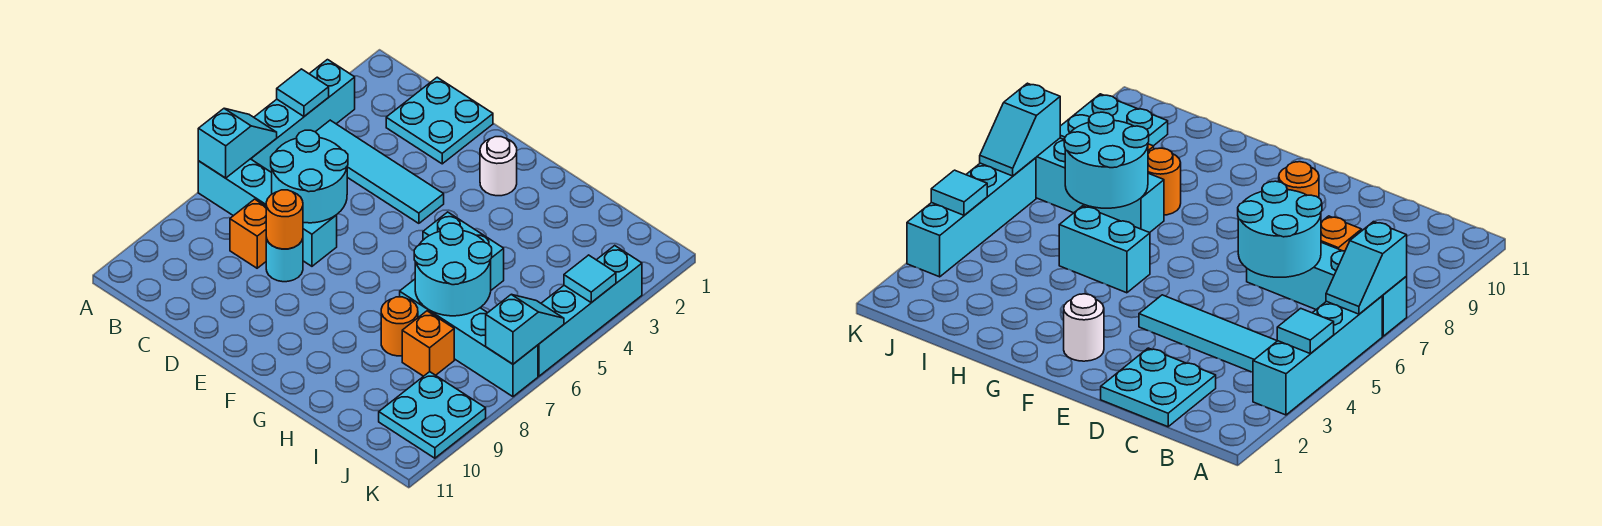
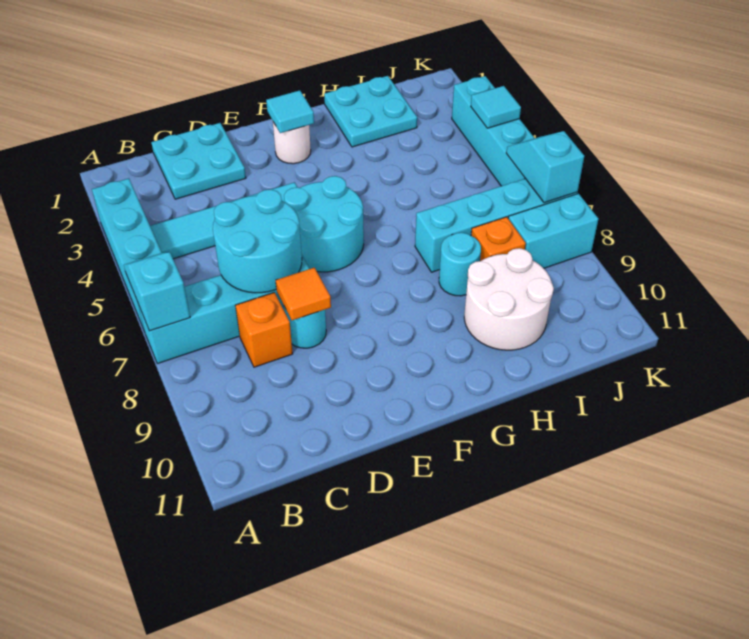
cyan tile A4 level 2 -> cyan tile F2 level 2
orange round brick D8 level 2 -> orange tile D8 level 2
cyan brick G5:H5 level 1 -> cyan brick J8:K8 level 1
cyan round brick H6:I7 level 2 -> cyan round brick E5:F6 level 1
orange round brick H8 level 1 -> cyan round brick H8 level 1
none -> white round brick H9:I10 level 1
cyan plate J9:K10 level 1 -> cyan plate H1:I2 level 1

